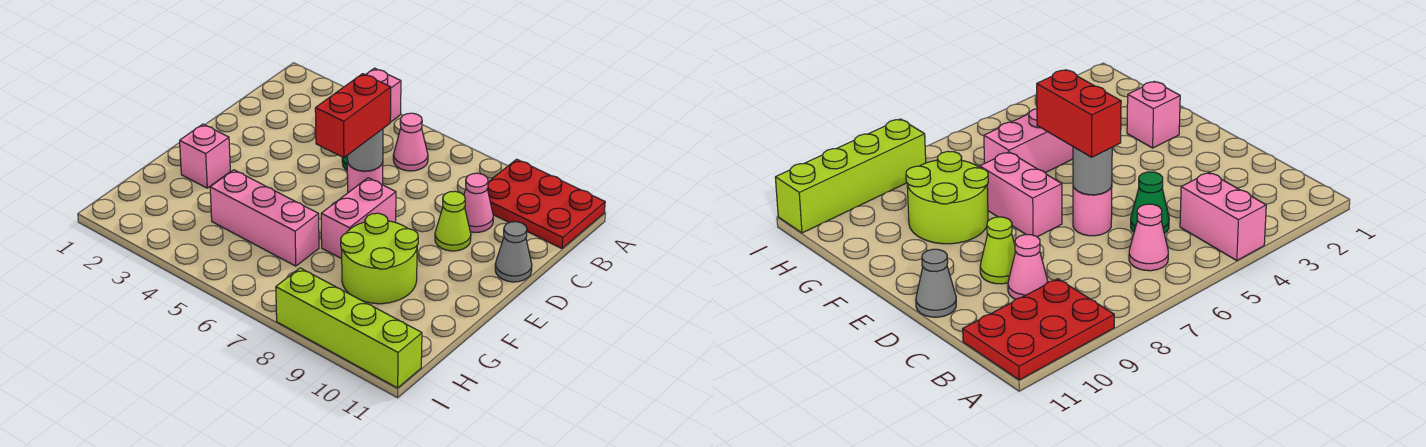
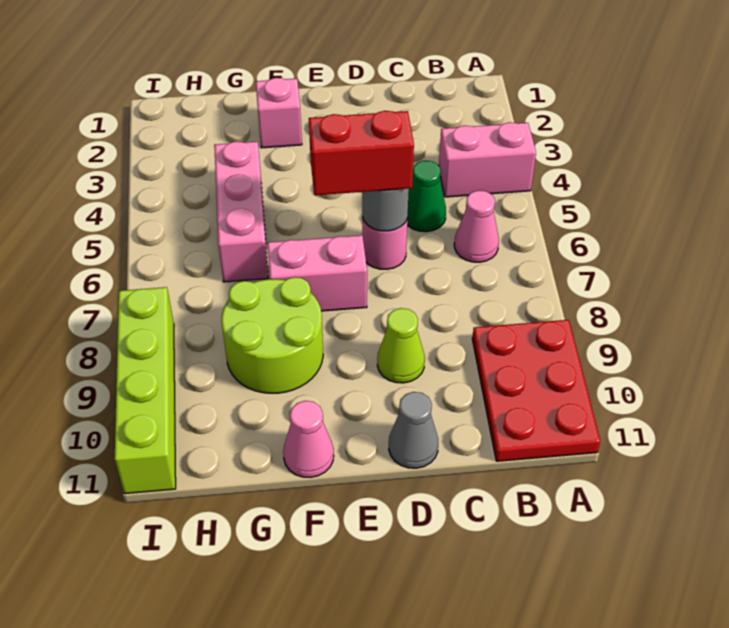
pink cone C9 level 1 -> pink cone F11 level 1

